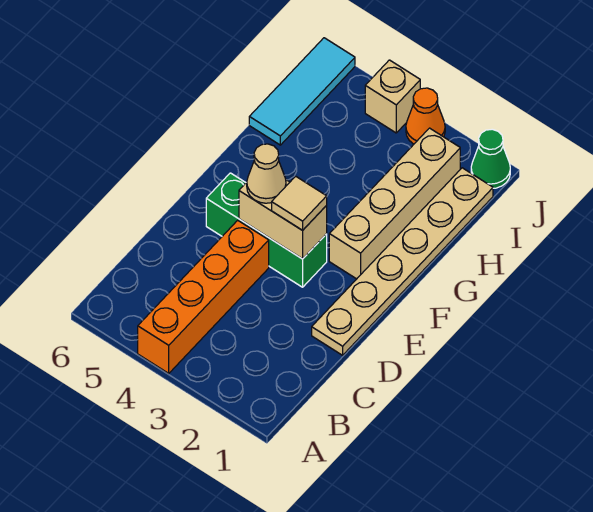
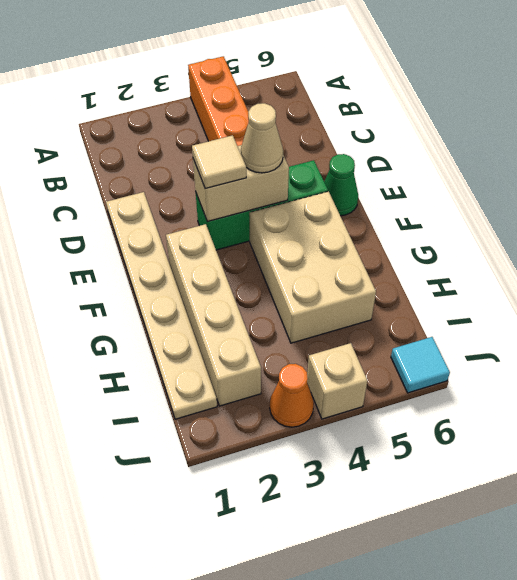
none -> tan brick F4:H5 level 1
cyan tile H6:J6 level 1 -> cyan tile J6 level 1
green cone J1 level 1 -> green cone E6 level 1

